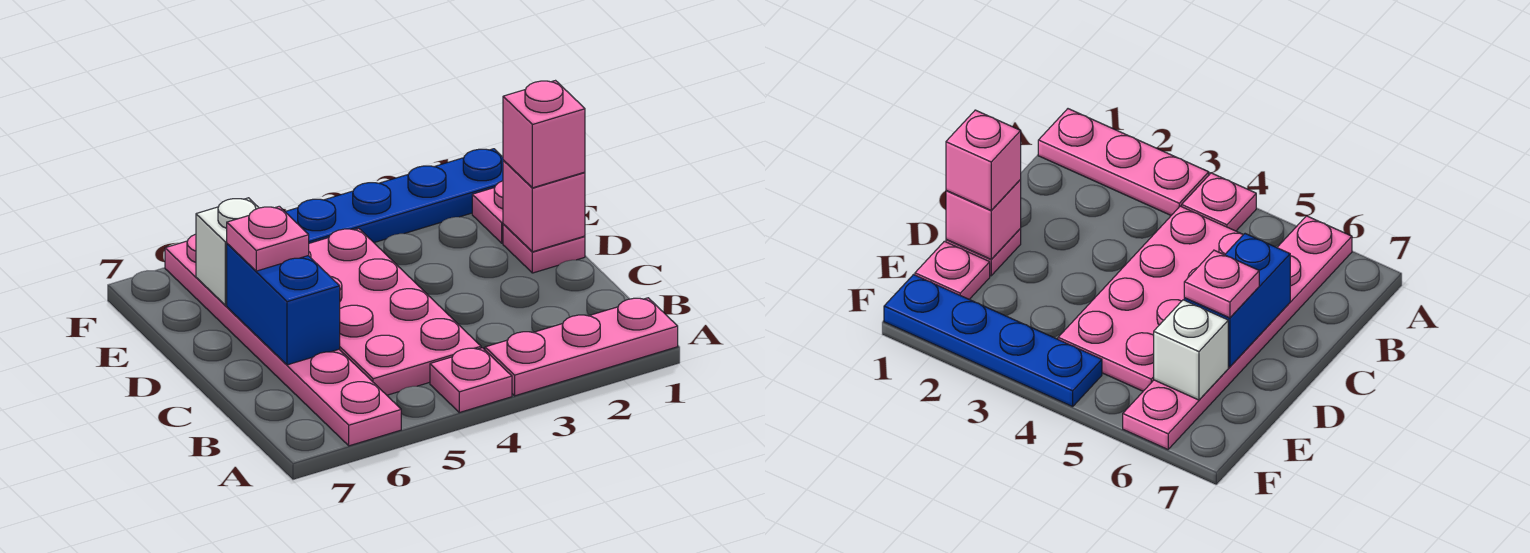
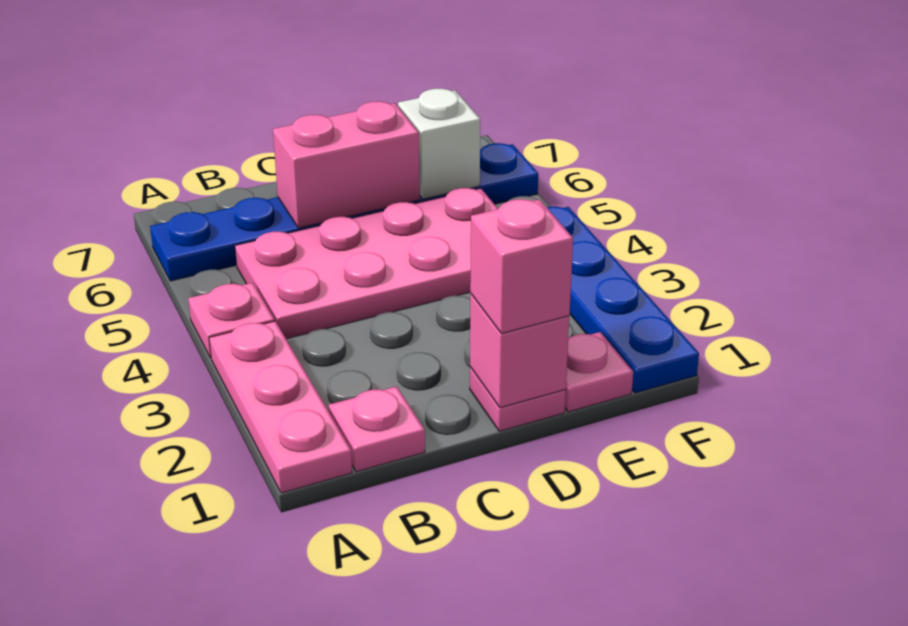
pink plate A6:F6 level 1 -> blue plate A6:F6 level 1
blue brick C6:D6 level 2 -> pink brick C6:D6 level 2
pink plate D6 level 3 -> pink plate B1 level 1

